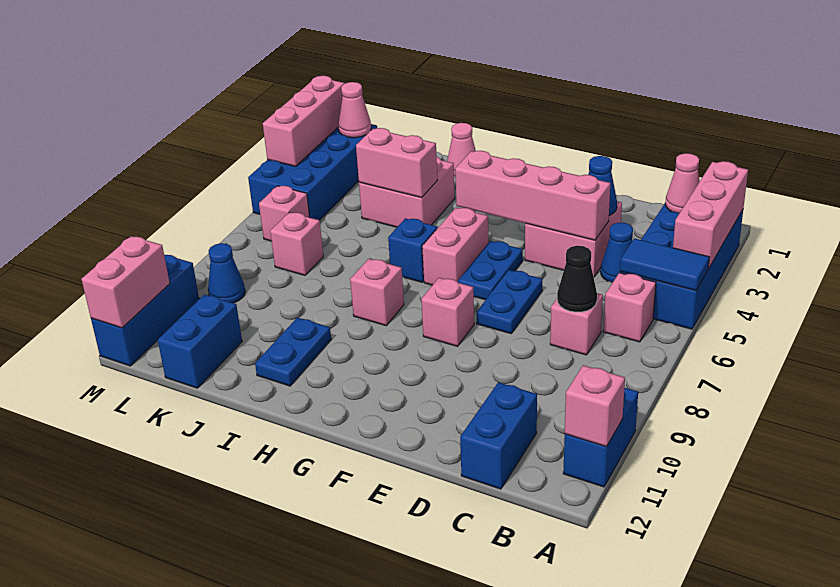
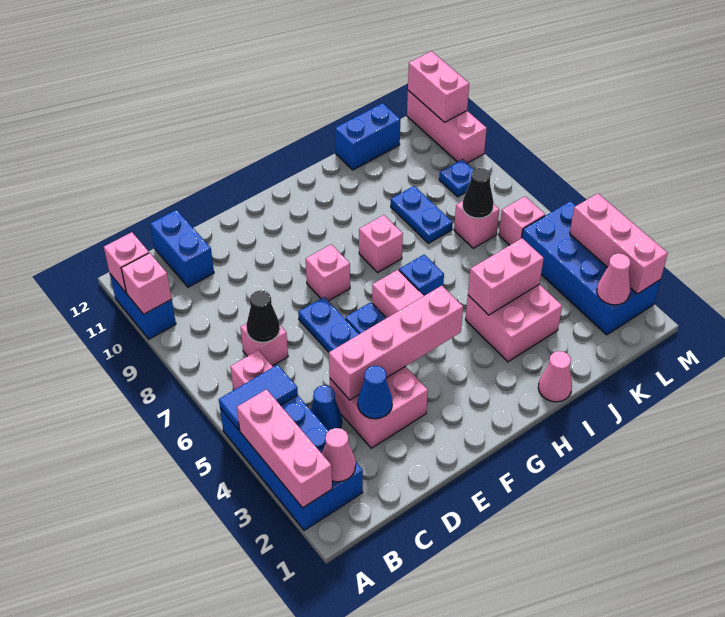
none -> pink brick A10 level 2
blue plate I10:I11 level 1 -> blue plate J8:J9 level 1
none -> black cone K7 level 2
blue brick K11:K12 level 1 -> blue brick J12:K12 level 1
blue cone L9 level 1 -> blue plate L9 level 1
blue brick M10:M12 level 1 -> pink brick M10:M12 level 1

